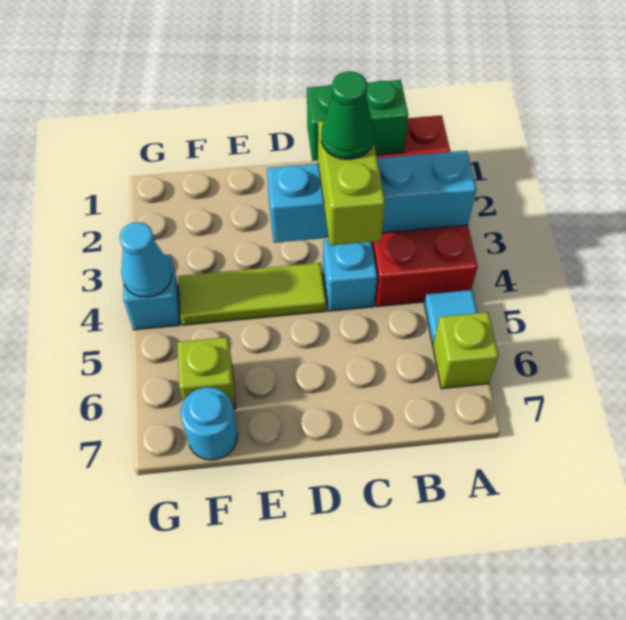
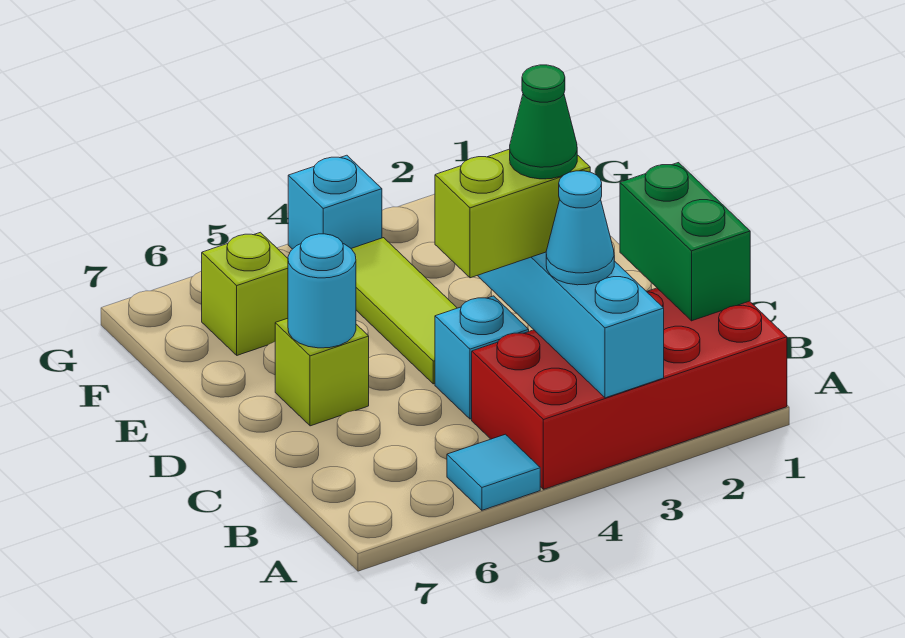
lime brick A6 level 1 -> lime brick D6 level 1
cyan round brick F7 level 1 -> cyan round brick D6 level 2
cyan cone G4 level 2 -> cyan cone B3 level 3

